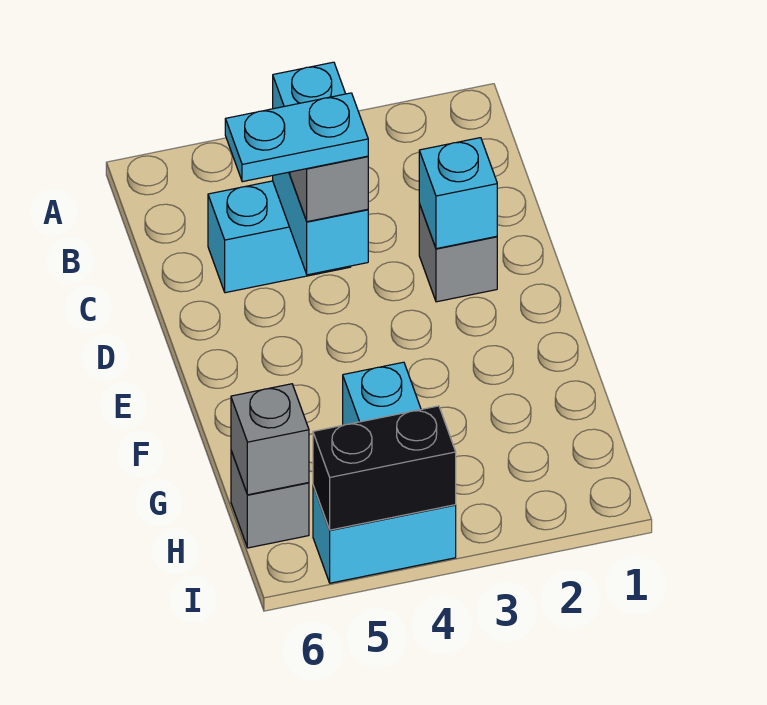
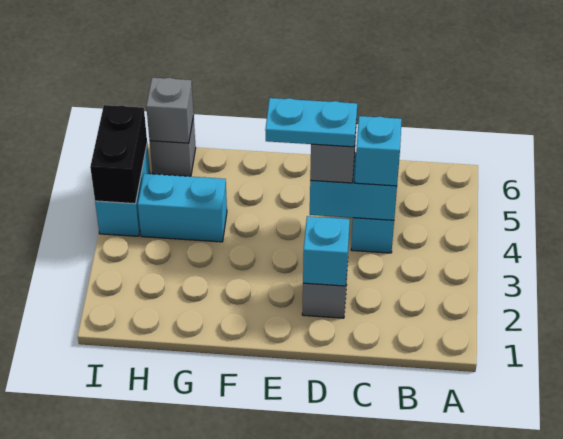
cyan plate D4:D5 level 4 -> cyan plate D4:E4 level 4

